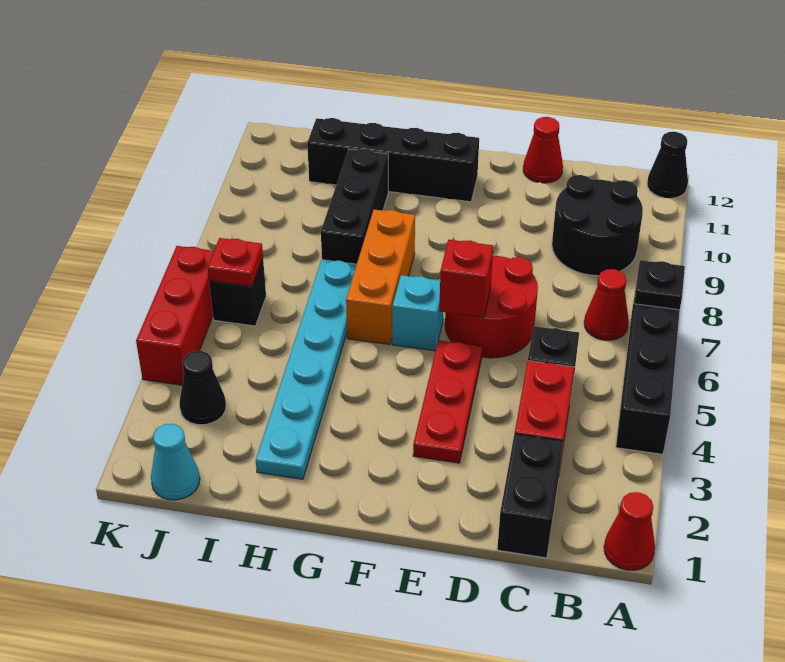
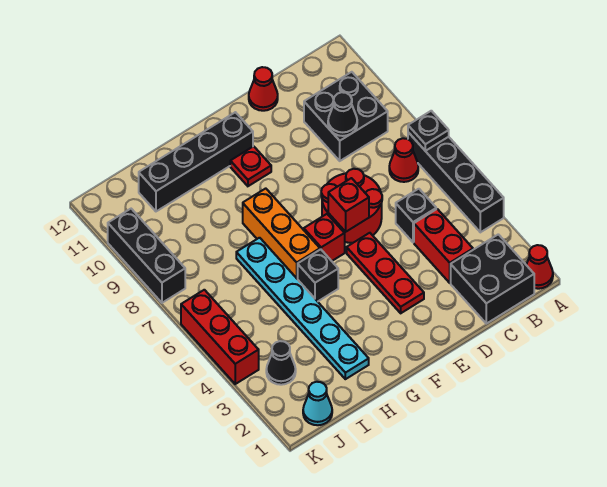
black cone A12 level 1 -> black cone C9 level 2
black round brick B9:C10 level 1 -> black brick B9:C10 level 1
black brick C1:C2 level 1 -> black brick B1:C2 level 1
cyan brick F6 level 1 -> red brick F6 level 1
black brick H8:H10 level 1 -> black brick K8:K10 level 1
black brick J6 level 1 -> black brick G5 level 1
red plate J6 level 2 -> red plate F10 level 1

